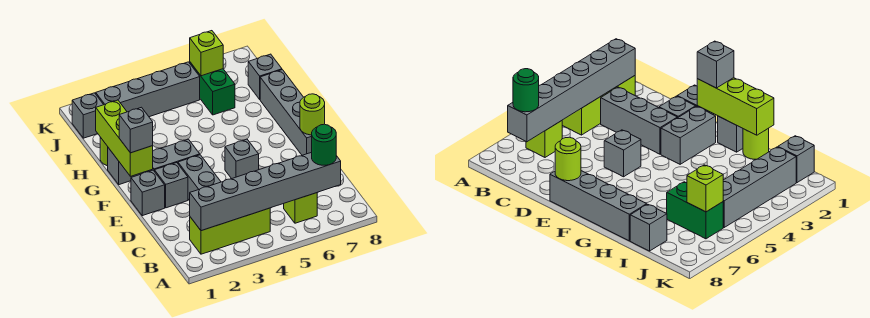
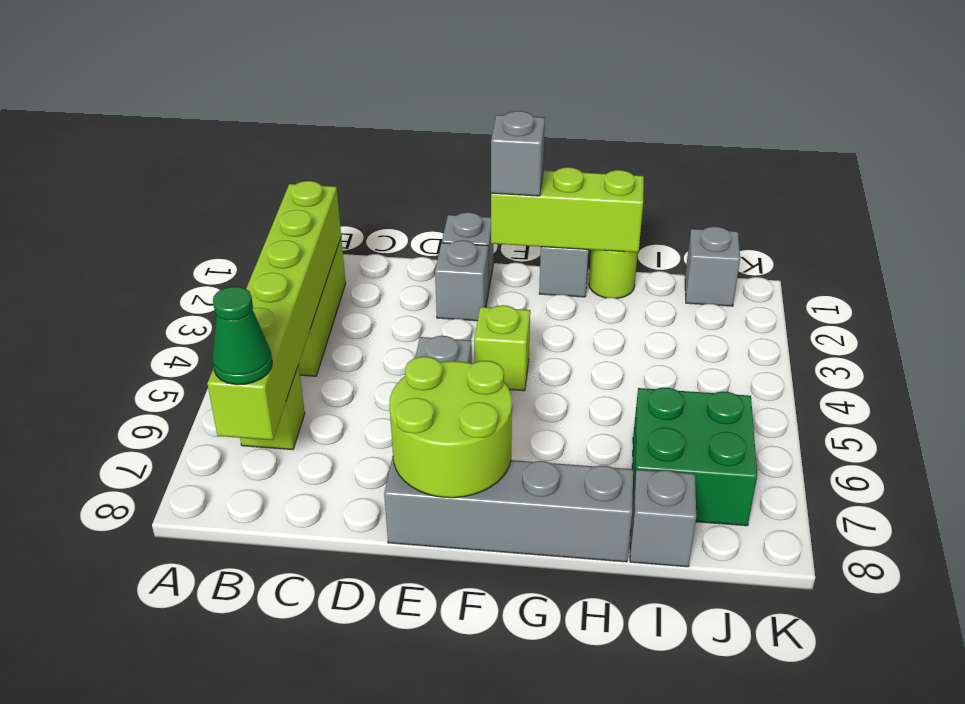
grey brick B2:B7 level 2 -> lime brick B2:B7 level 2
green round brick B7 level 3 -> green cone B7 level 3
grey brick C3:E3 level 1 -> none
lime round brick E8 level 2 -> lime round brick E7:F8 level 2
grey brick F2:F3 level 1 -> none
green brick I6:J6 level 1 -> green brick I6:J7 level 1
grey brick J2:J5 level 1 -> none
lime brick J6 level 2 -> lime brick F4 level 1

